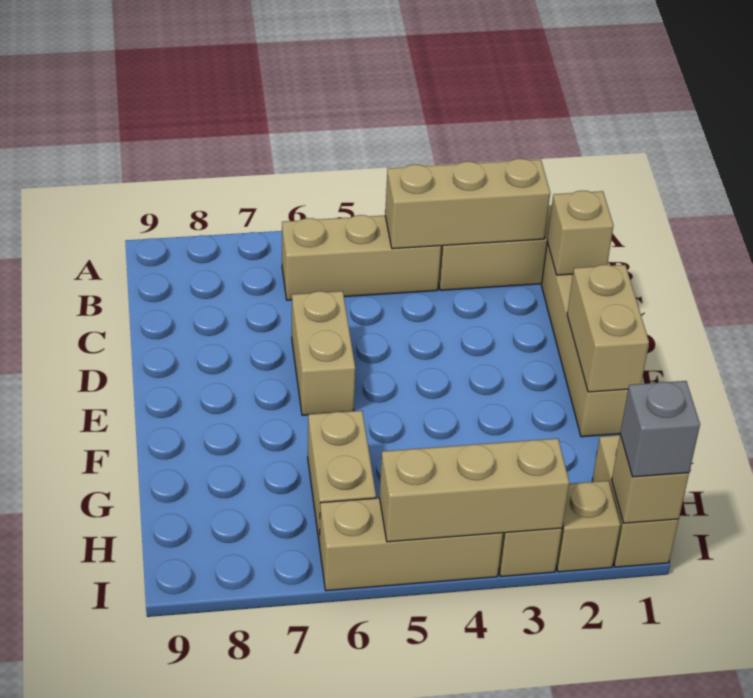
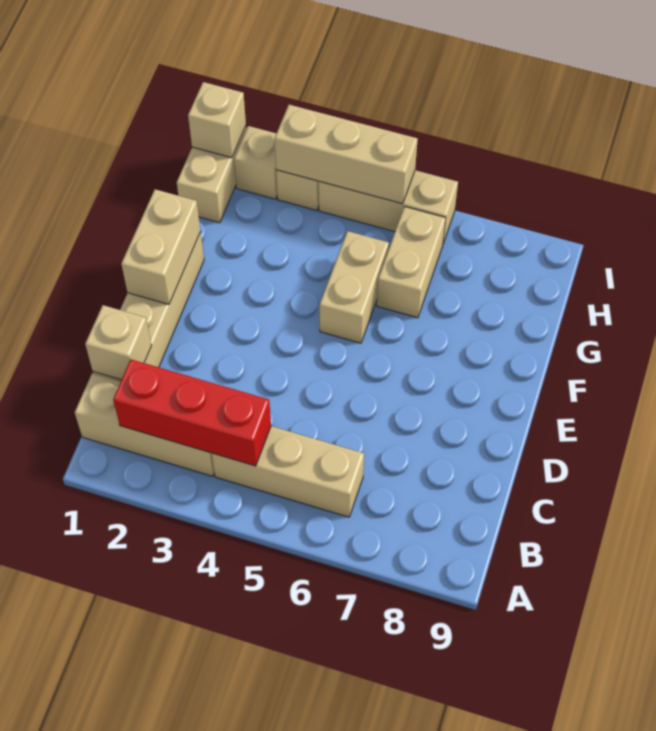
tan brick B2:B4 level 2 -> red brick B2:B4 level 2
tan brick D6:E6 level 1 -> tan brick F5:G5 level 1
grey brick I1 level 3 -> none

